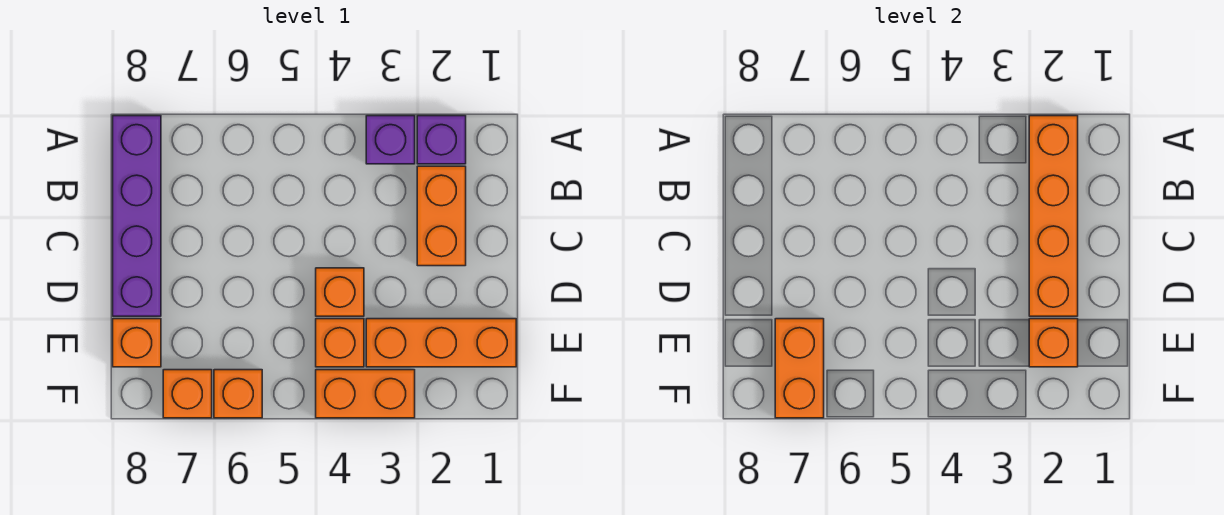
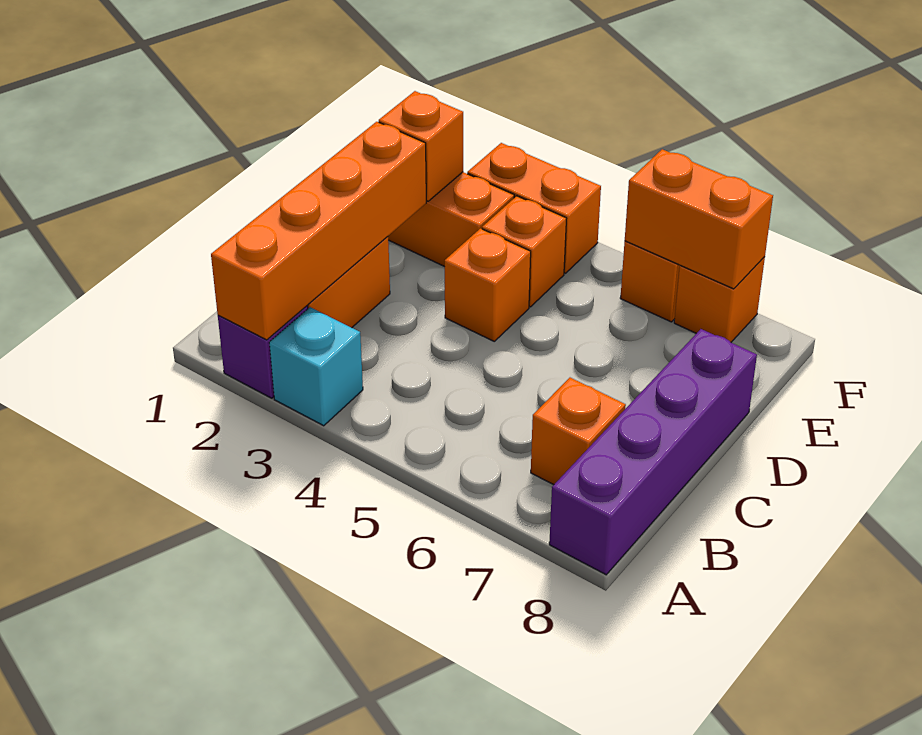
purple brick A3 level 1 -> cyan brick A3 level 1
orange brick E7:F7 level 2 -> orange brick F6:F7 level 2
orange brick E8 level 1 -> orange brick B7 level 1

